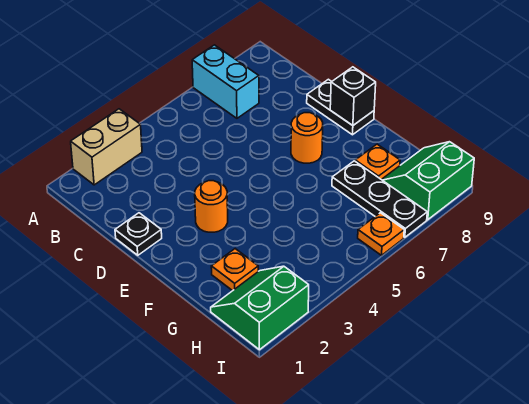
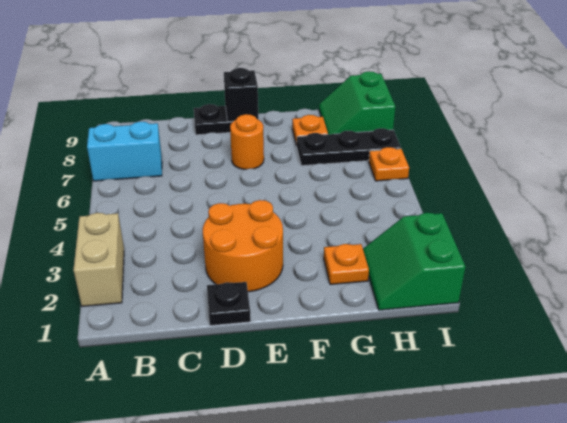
orange round brick E3 level 1 -> orange round brick D2:E3 level 1

